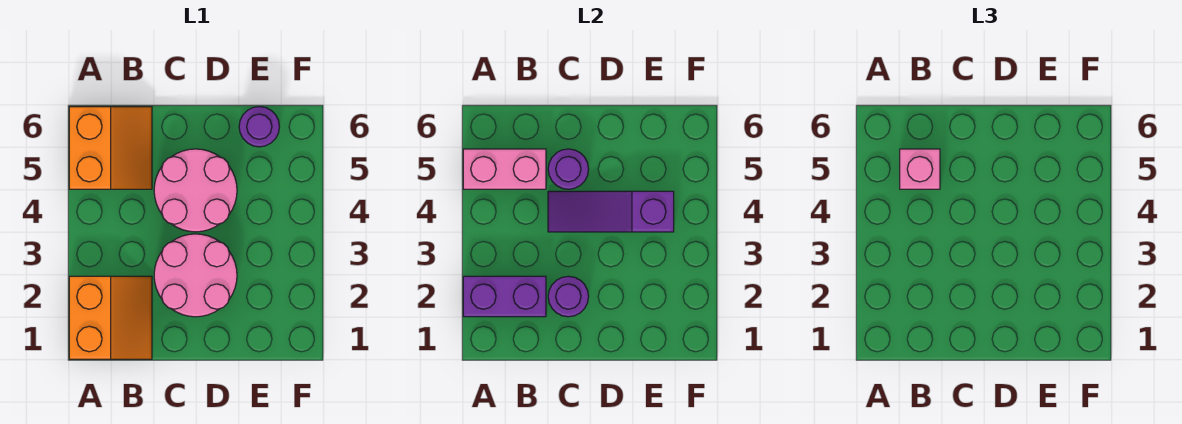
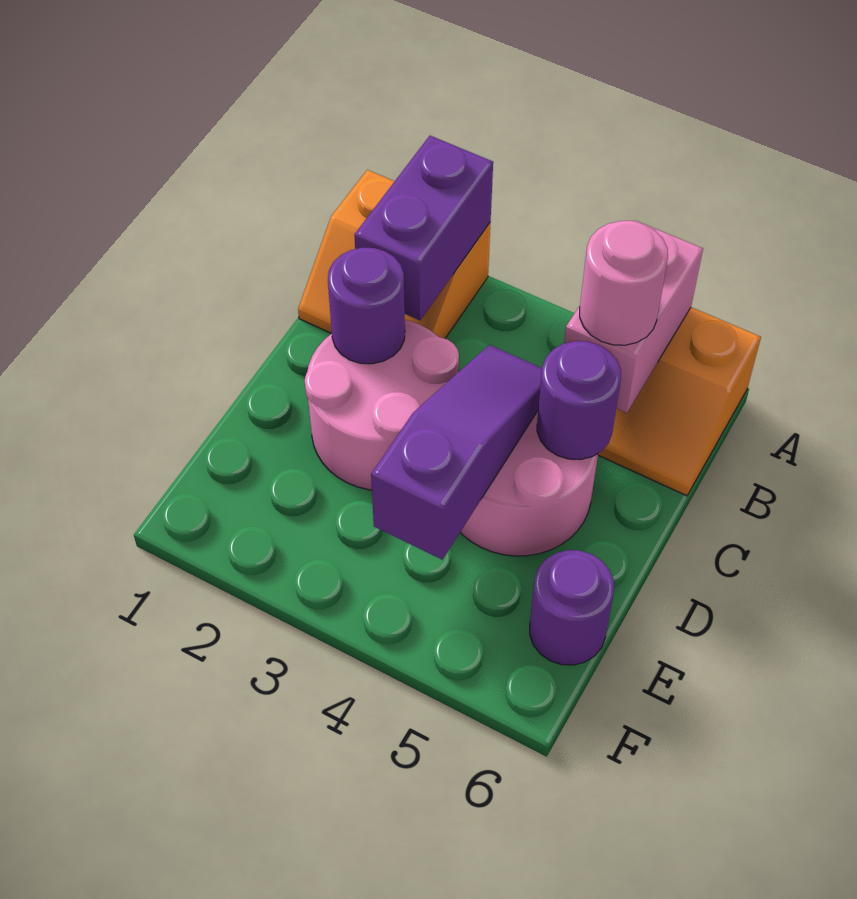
pink brick B5 level 3 -> pink round brick B5 level 3

